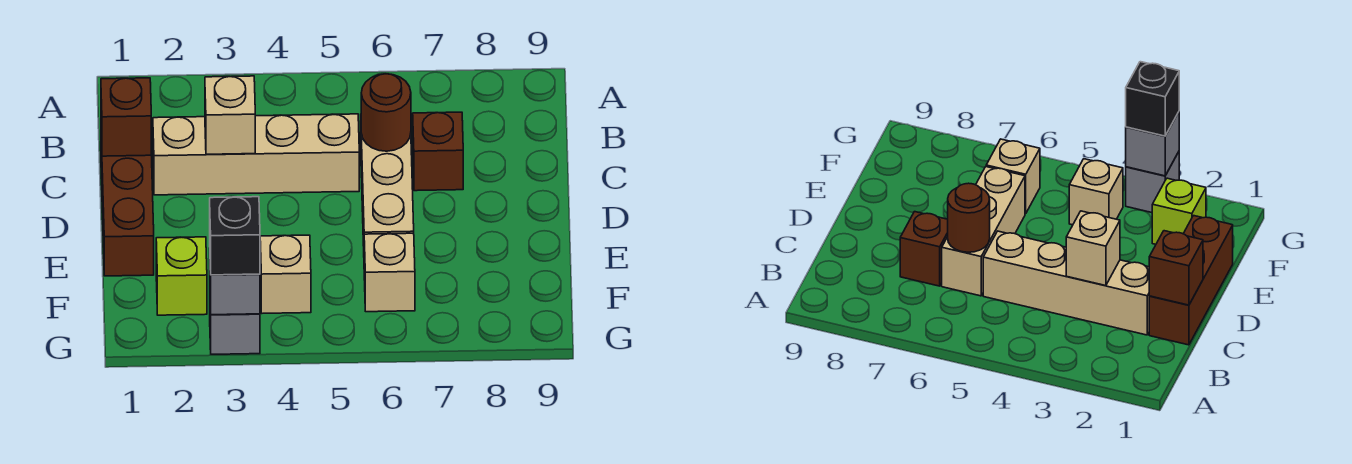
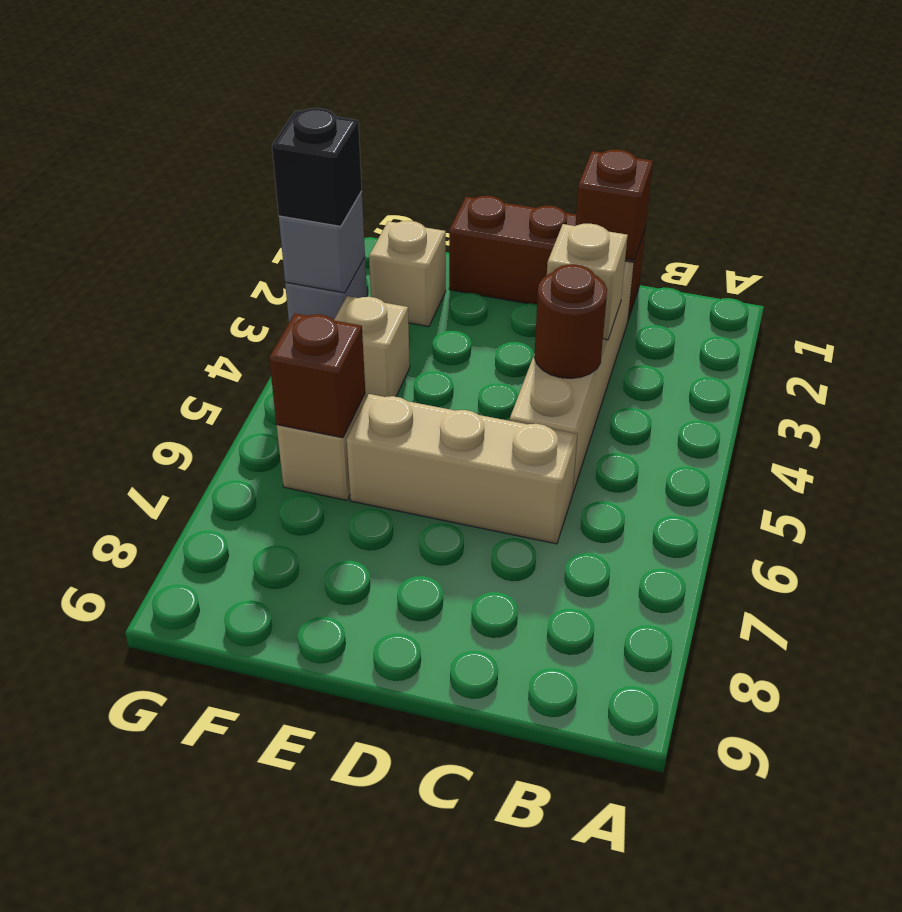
brown round brick C6 level 2 -> brown round brick C4 level 2
brown brick C7 level 1 -> brown brick F6 level 2
lime brick F2 level 1 -> tan brick F2 level 1

